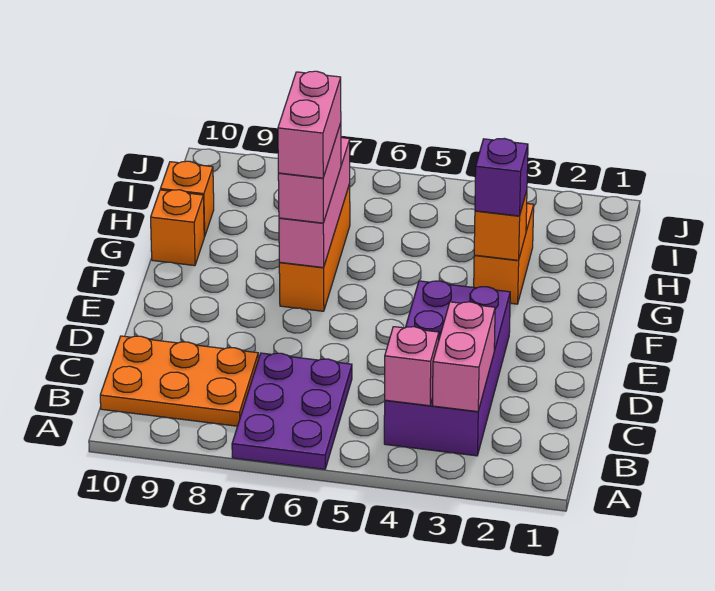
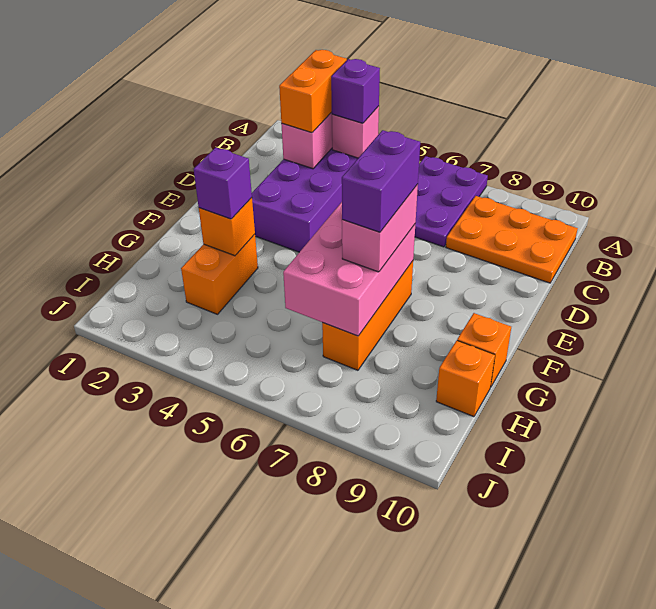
none -> orange brick B3:C3 level 3
none -> purple brick B4 level 3
pink brick F7:H7 level 2 -> pink brick F6:H7 level 2
pink brick F7:G7 level 4 -> purple brick F7:G7 level 4

